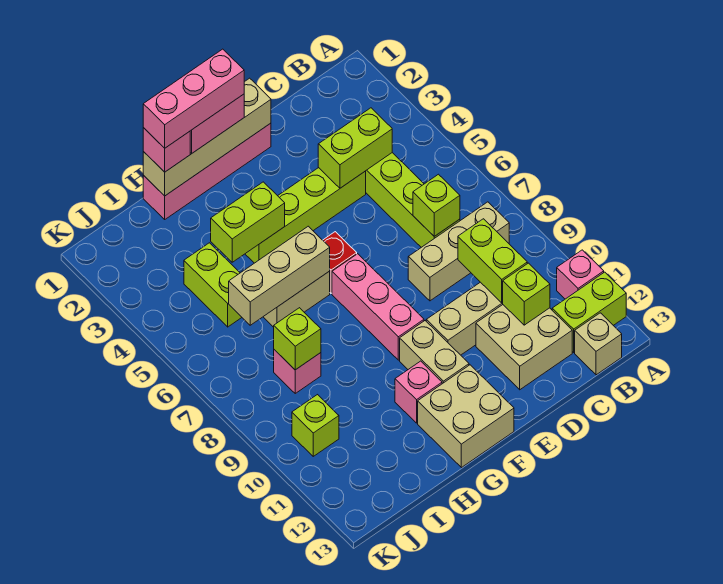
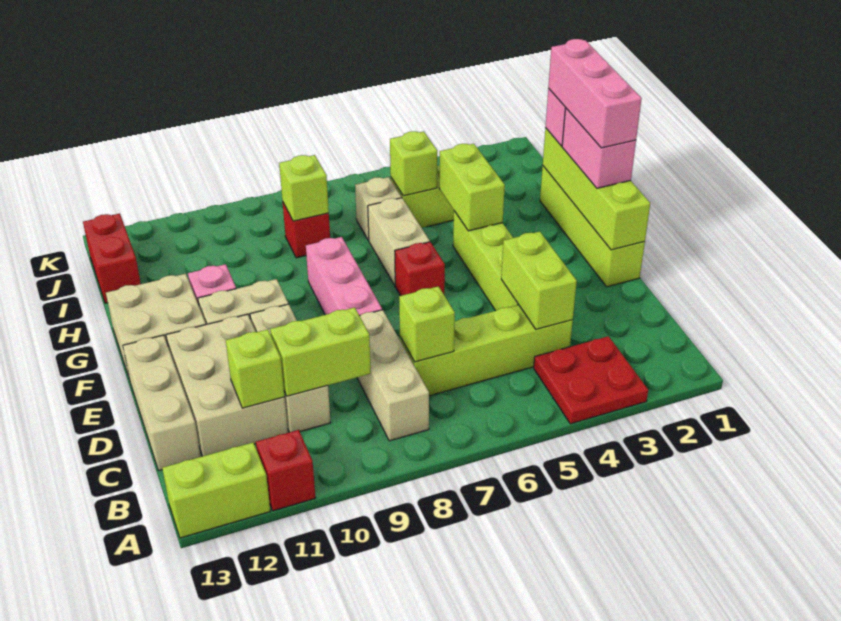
none -> red plate A3:B4 level 1
pink brick A11 level 1 -> red brick A11 level 1
lime brick A12:B12 level 1 -> lime brick A12:A13 level 1
tan brick B13 level 1 -> tan brick I6 level 1
tan brick C11:D12 level 1 -> tan brick C11:E12 level 1
pink brick E1:H1 level 1 -> lime brick E1:H1 level 1
tan brick E1:H1 level 2 -> lime brick E1:H1 level 2
pink brick F7:F9 level 1 -> pink brick E8:G8 level 1
tan brick G6:I6 level 2 -> tan brick C13:E13 level 1
pink brick I8 level 1 -> red brick I8 level 1
none -> red brick I13:J13 level 1
lime brick J10 level 1 -> lime brick I5 level 2

